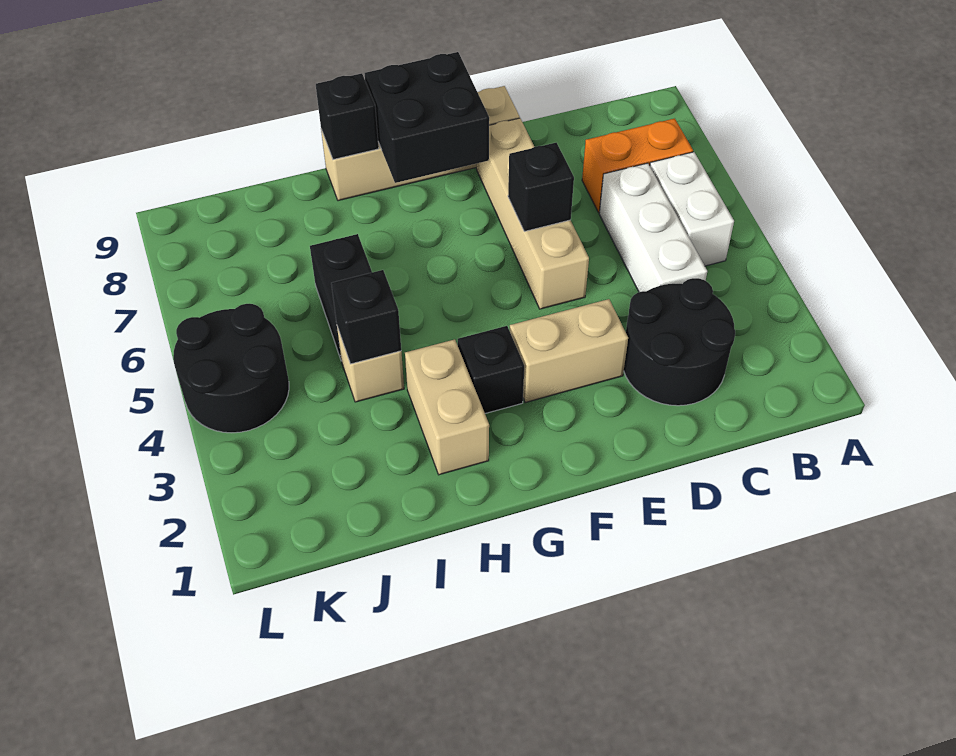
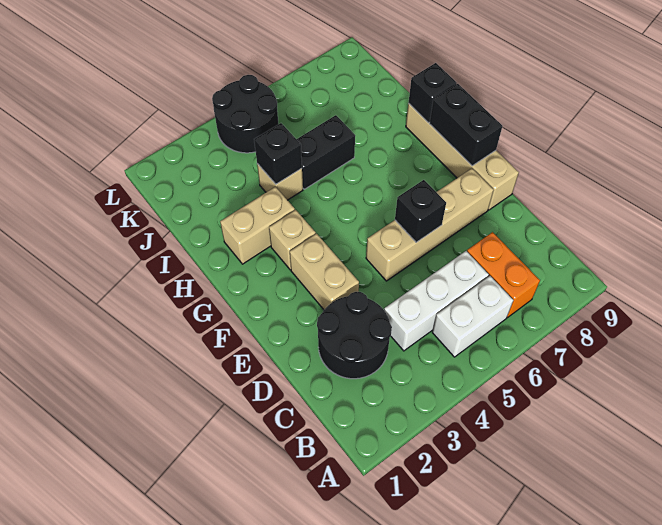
black brick F8:G9 level 2 -> black brick F9:G9 level 2
black brick G3 level 1 -> tan brick G3 level 1

